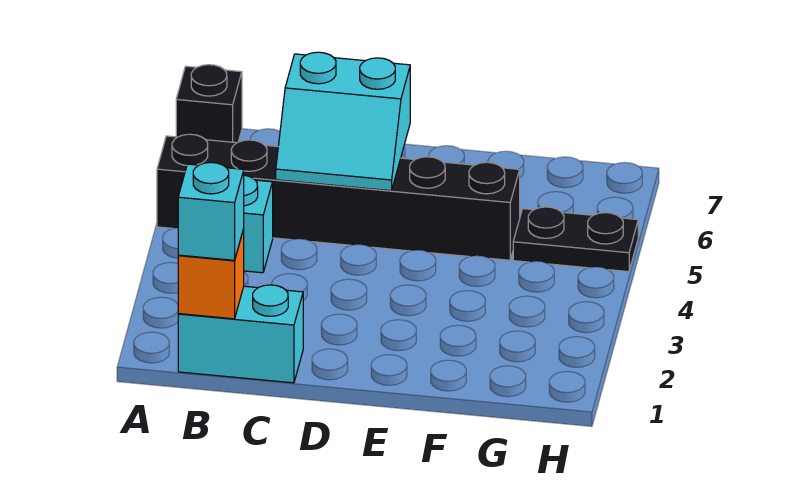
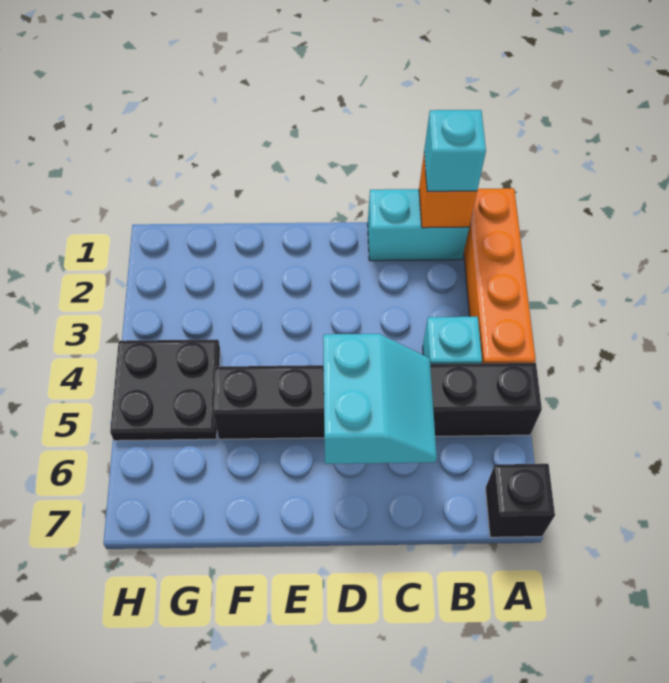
none -> orange brick A1:A4 level 1
cyan slope C5:D6 level 2 top 6 -> cyan slope C5:D6 level 2 top D
black plate G5:H5 level 1 -> black plate G4:H5 level 1

